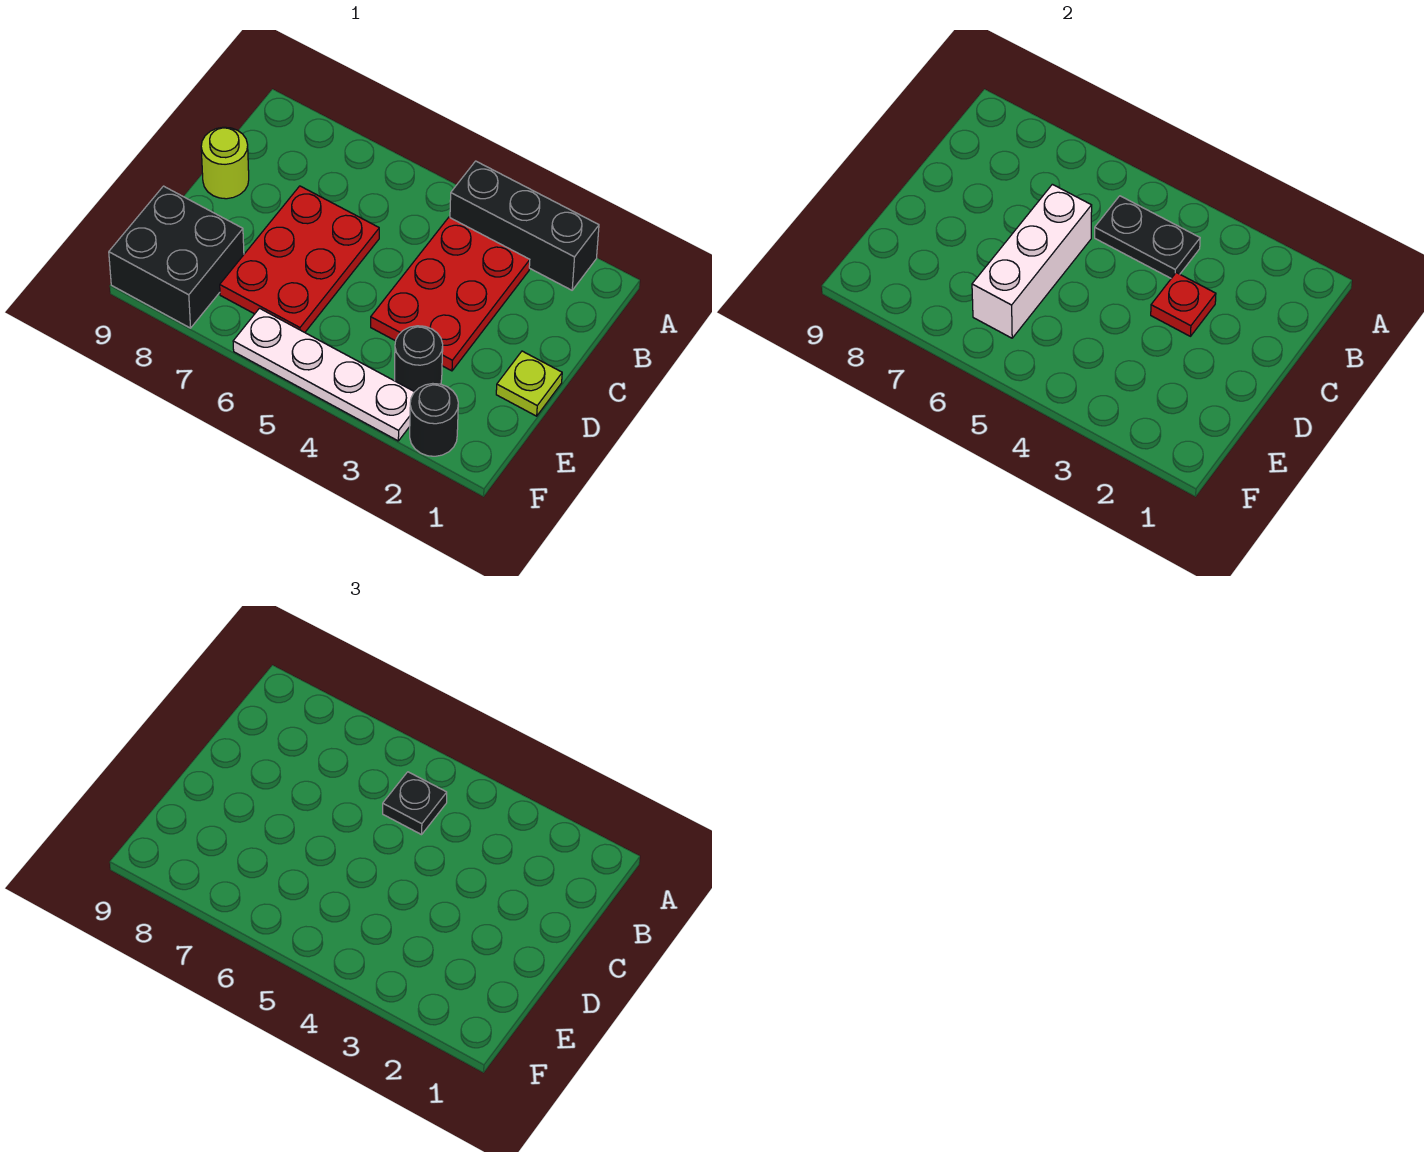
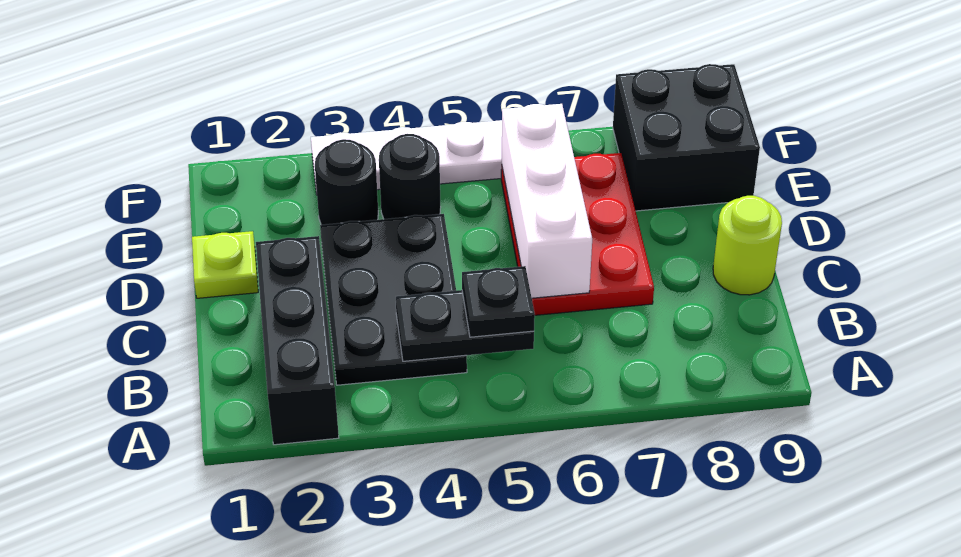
black brick A2:A4 level 1 -> black brick A2:C2 level 1
red plate B3:D4 level 1 -> black plate B3:D4 level 1
red plate C3 level 2 -> none
black round brick F2 level 1 -> black round brick E4 level 1

